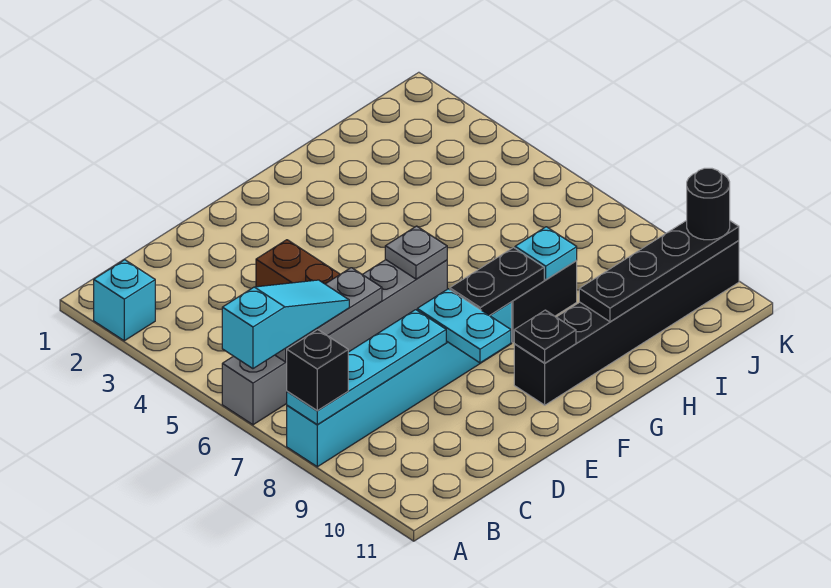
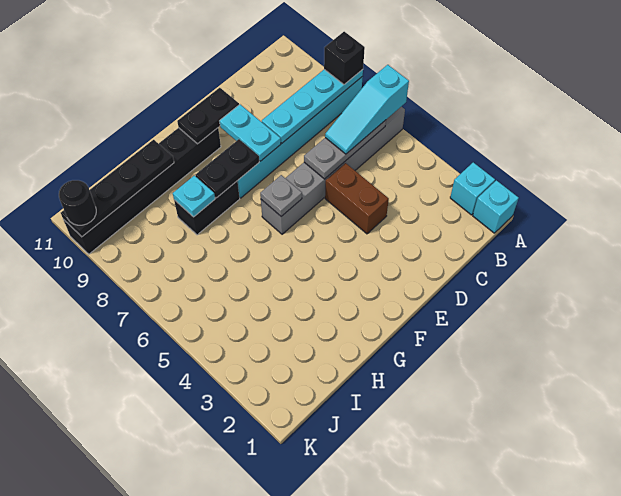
none -> cyan brick A1 level 1
black plate F10 level 2 -> black plate E10:F10 level 2

